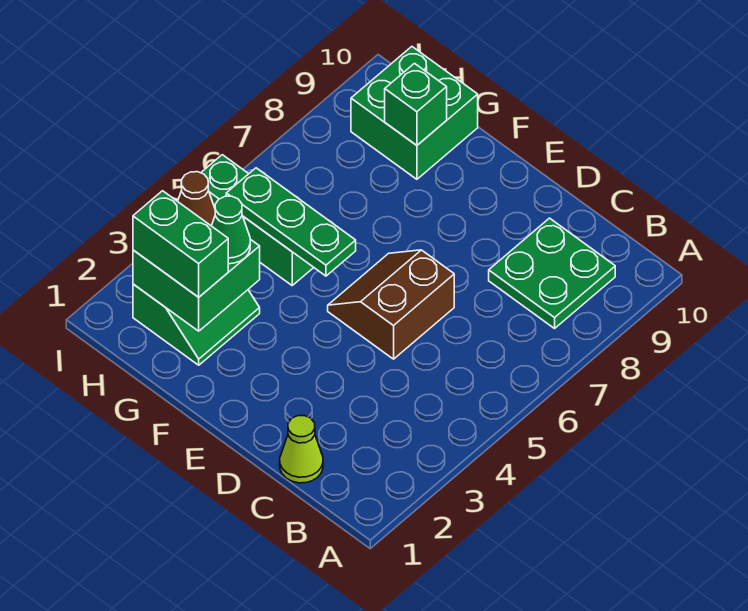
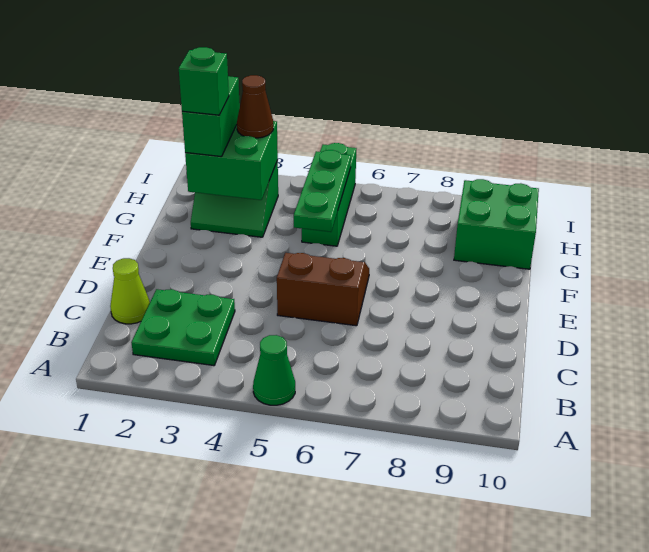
green plate B8:C9 level 1 -> green plate B2:C3 level 1
green cone G3 level 3 -> green cone A5 level 1
green brick G9 level 2 -> green brick G2 level 4

